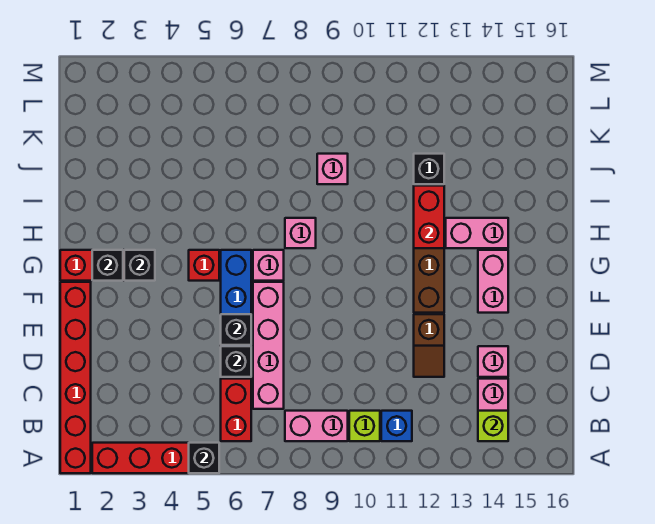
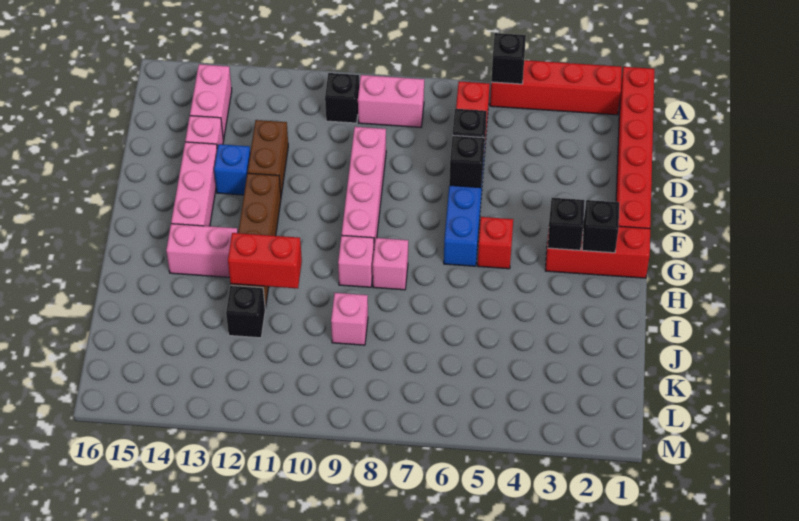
lime brick B10 level 1 -> black brick B10 level 1
blue brick B11 level 1 -> blue brick E13 level 1
lime brick B14 level 2 -> none
pink brick C7:F7 level 1 -> pink brick D9:G9 level 1
brown slope D12:E12 level 1 top E -> brown brick D12:E12 level 1
pink brick F14:G14 level 1 -> pink brick E14:G14 level 1
pink brick G7 level 1 -> pink brick H9 level 1
red brick H12:I12 level 2 -> red brick I11:I12 level 2

